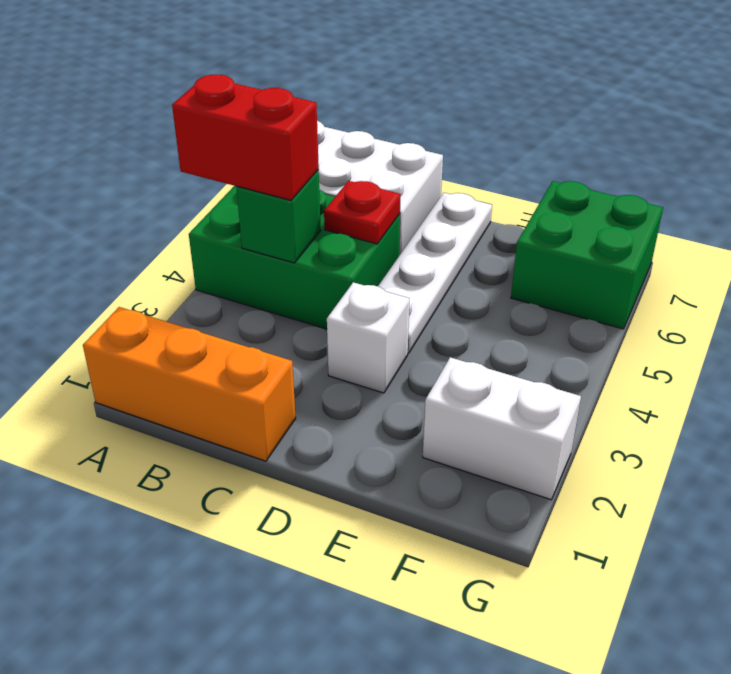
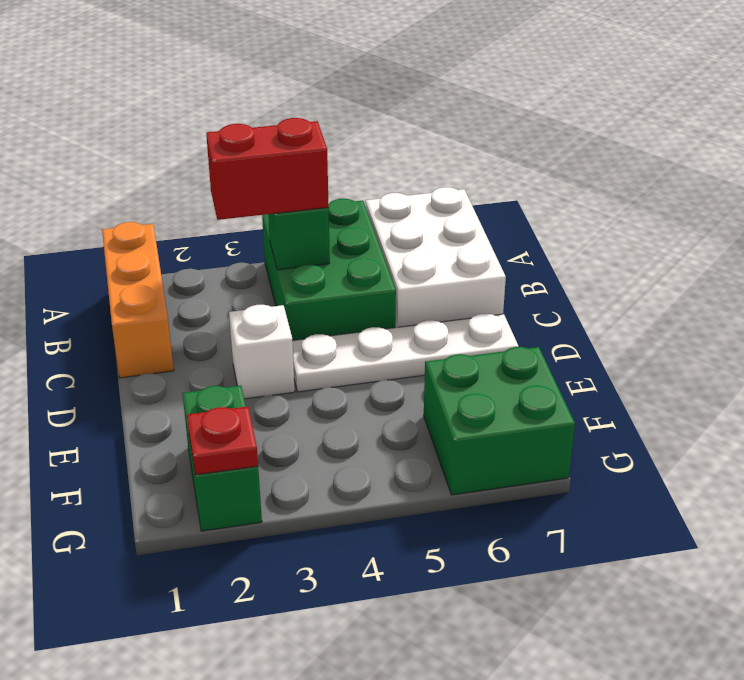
red brick A4:B4 level 3 -> red brick B3:B4 level 3
red plate C5 level 2 -> red plate G2 level 2
white brick F2:G2 level 1 -> green brick F2:G2 level 1

